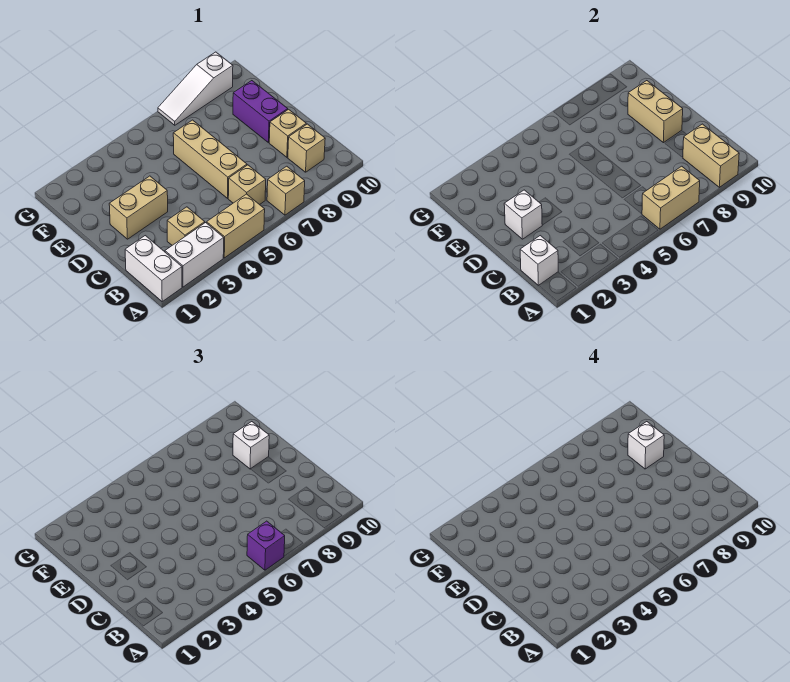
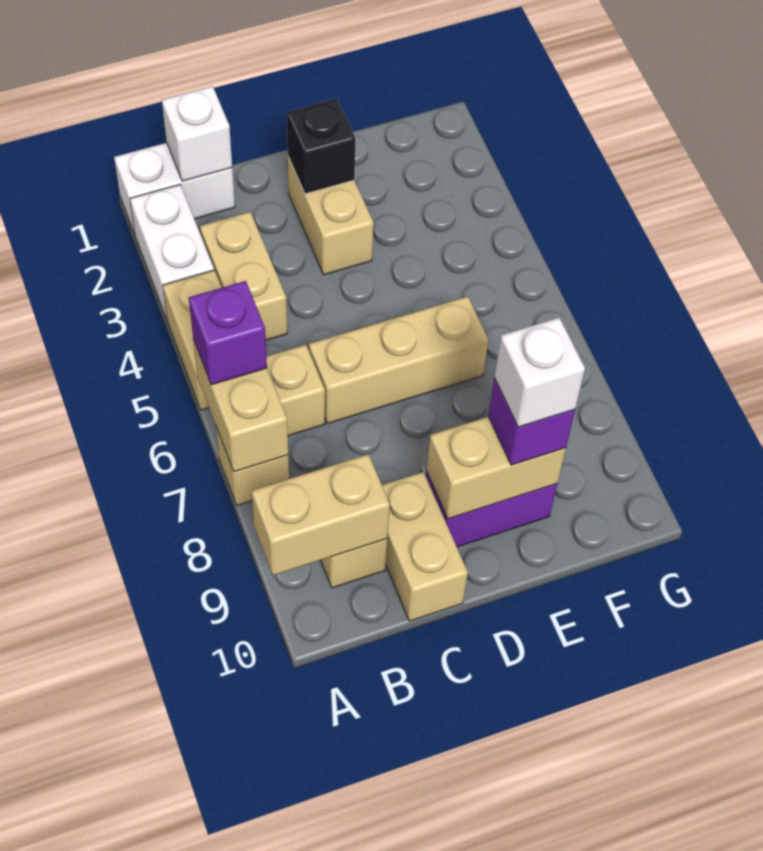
tan brick B3 level 1 -> tan brick B3:B4 level 1
tan brick C9 level 1 -> tan brick C9:C10 level 1
white brick D2 level 2 -> black brick D2 level 2
white brick E9 level 3 -> purple brick E9 level 3
white slope G7:G9 level 1 top 9 -> none

